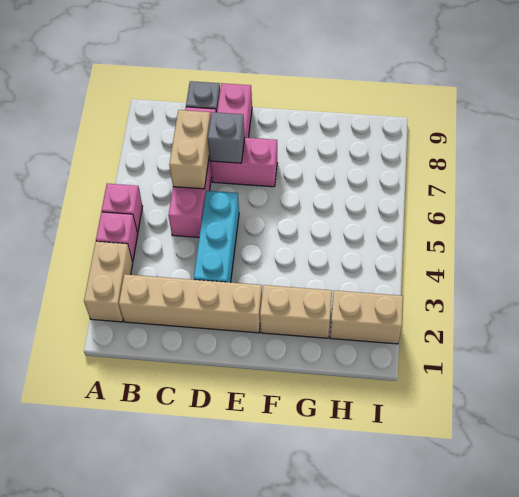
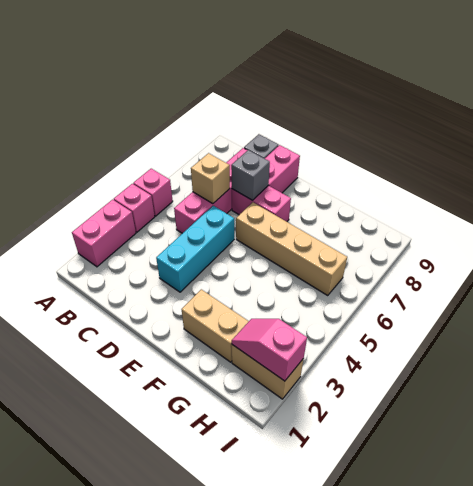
tan brick A2:A3 level 1 -> pink brick A2:A3 level 1
tan brick B2:E2 level 1 -> tan brick E6:H6 level 1
tan brick C6:C7 level 2 -> tan brick C6 level 2
none -> pink slope H2:I2 level 2 top I

